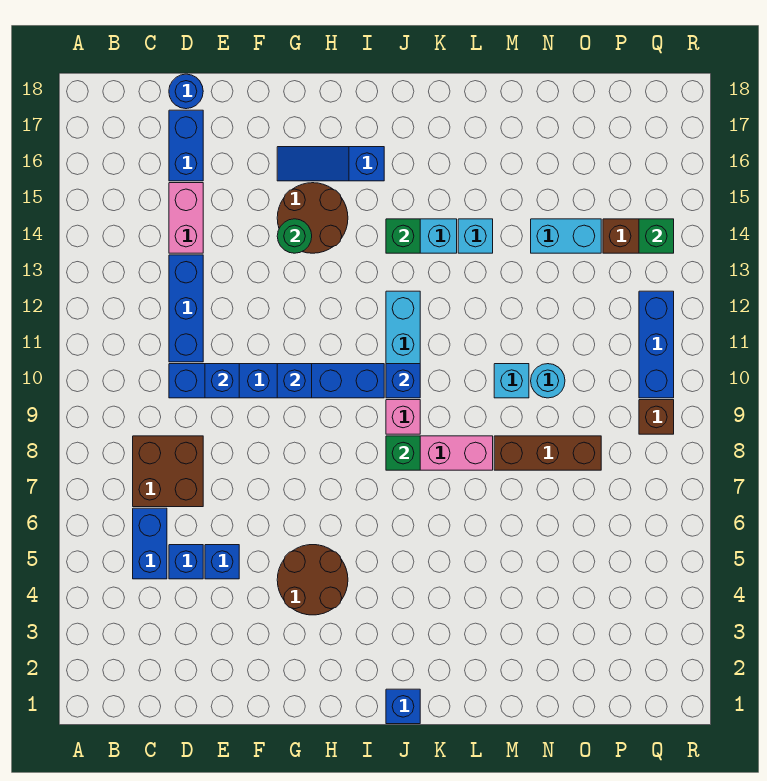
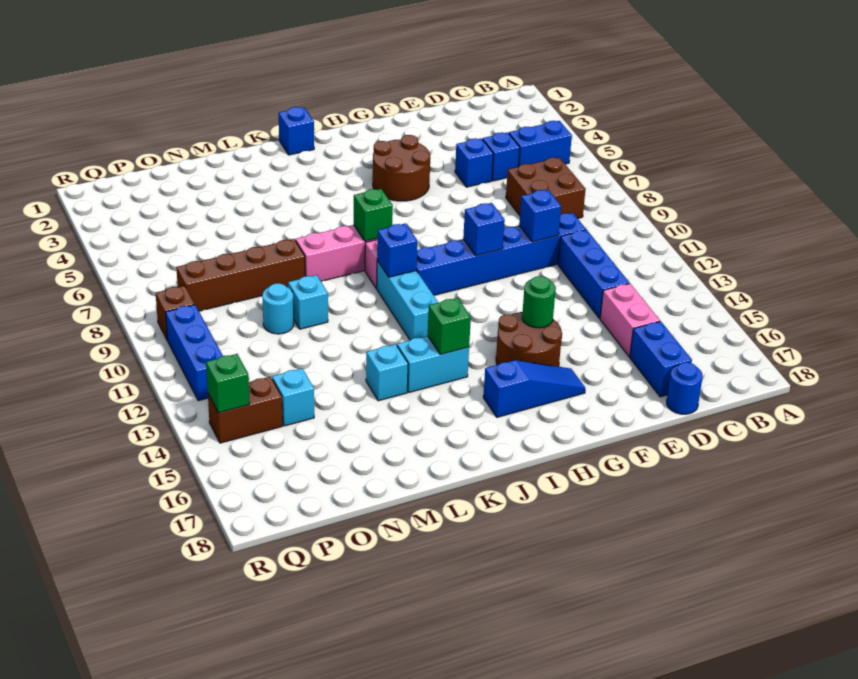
blue brick C5:C6 level 1 -> blue brick B5:C5 level 1
brown brick M8:O8 level 1 -> brown brick M8:P8 level 1
cyan brick N14:O14 level 1 -> cyan brick O14 level 1

